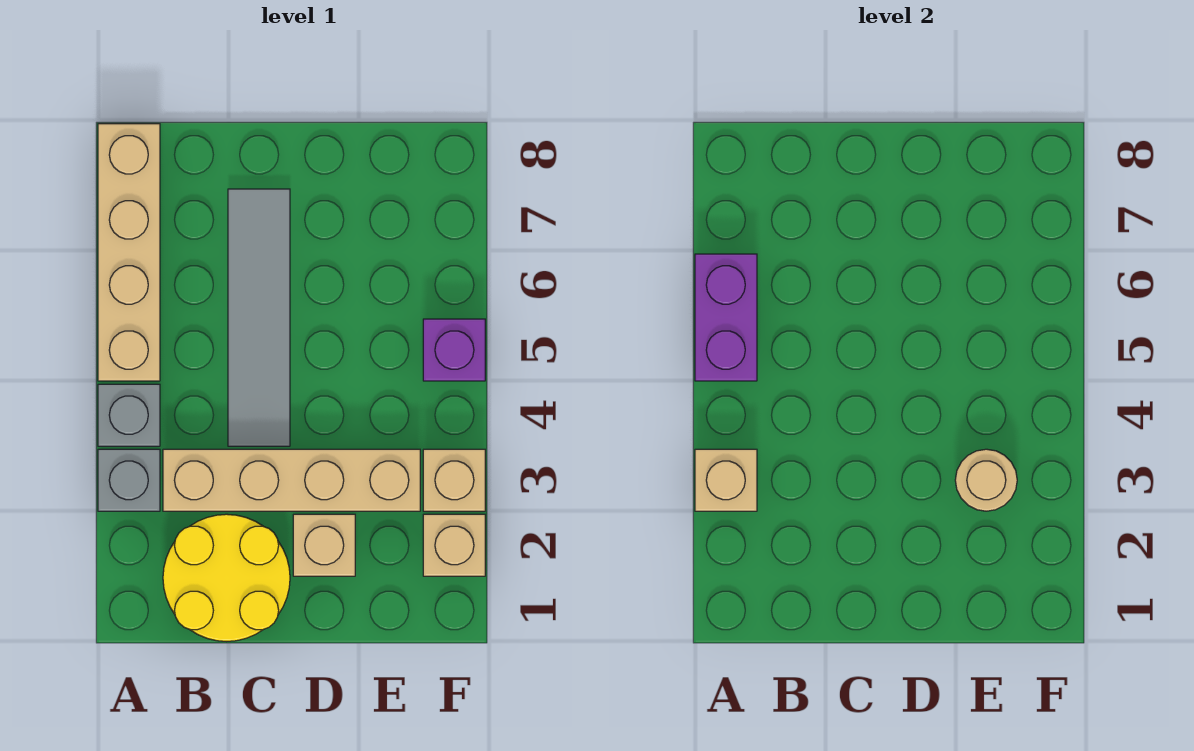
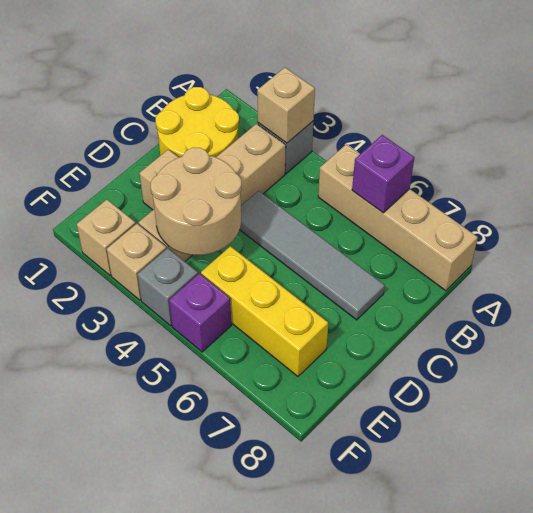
grey brick A4 level 1 -> grey brick F4 level 1
purple brick A5:A6 level 2 -> purple brick A6 level 2
tan round brick E3 level 2 -> tan round brick D3:E4 level 2
none -> yellow brick E5:E7 level 1

